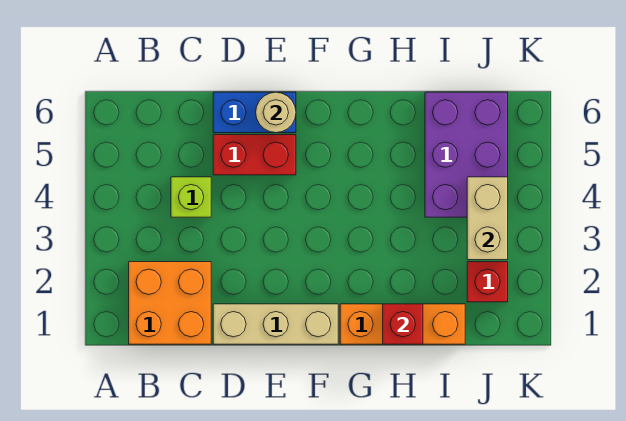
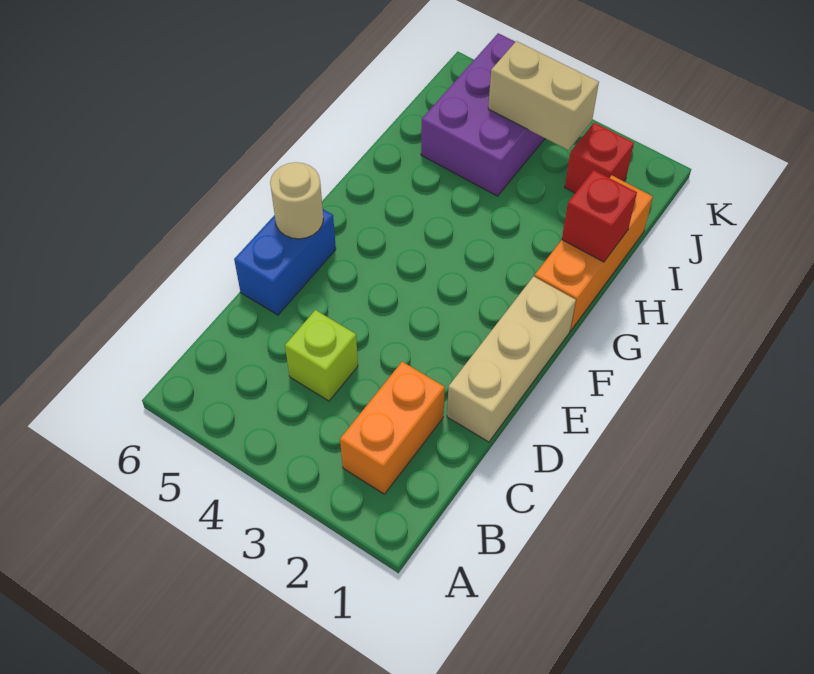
orange brick B1:C2 level 1 -> orange brick B2:C2 level 1
red brick D5:E5 level 1 -> none
purple brick I4:J6 level 1 -> purple brick I4:K5 level 1

